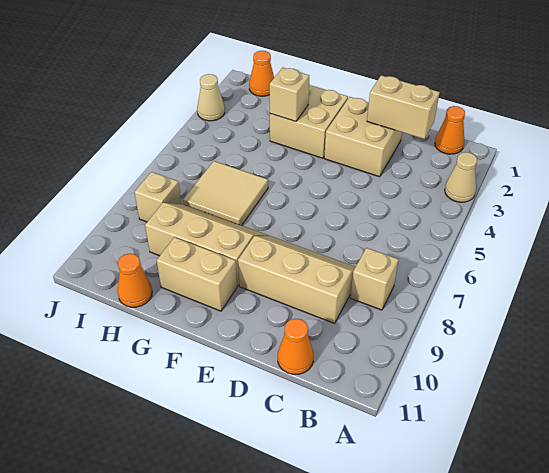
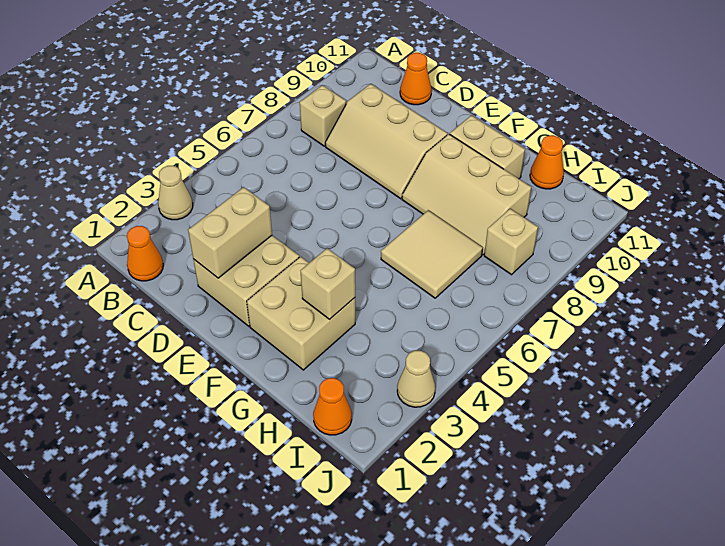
tan brick C2:D2 level 2 -> tan brick D2:D3 level 2

